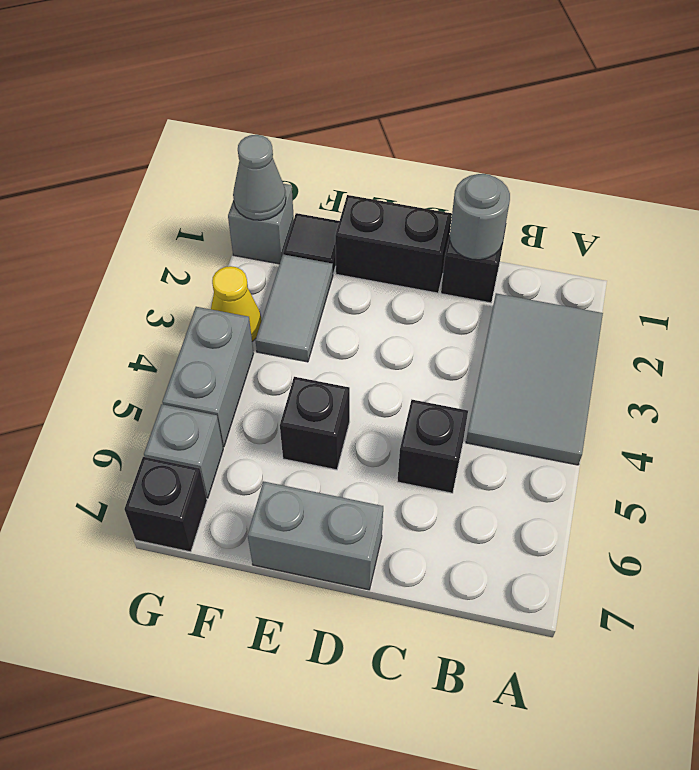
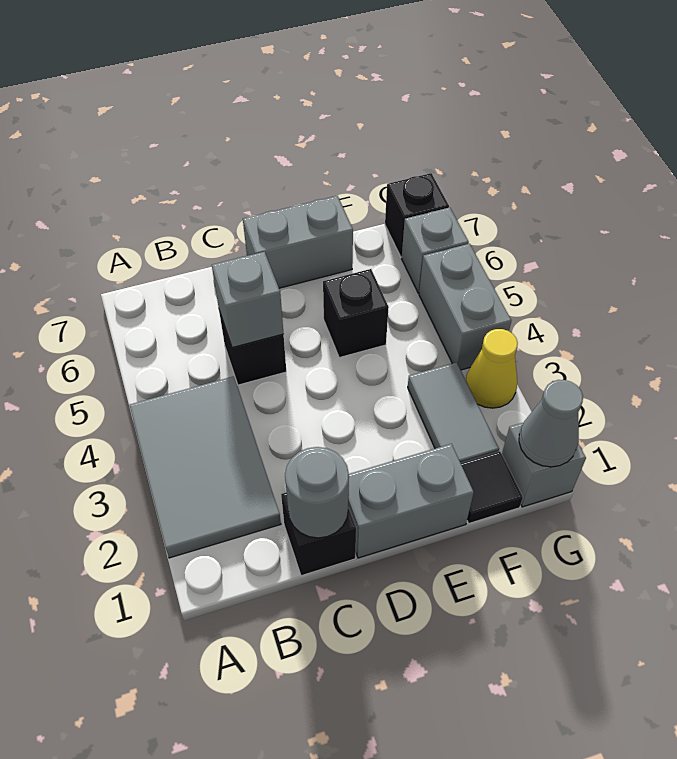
none -> grey brick C5 level 2
black brick D1:E1 level 1 -> grey brick D1:E1 level 1

